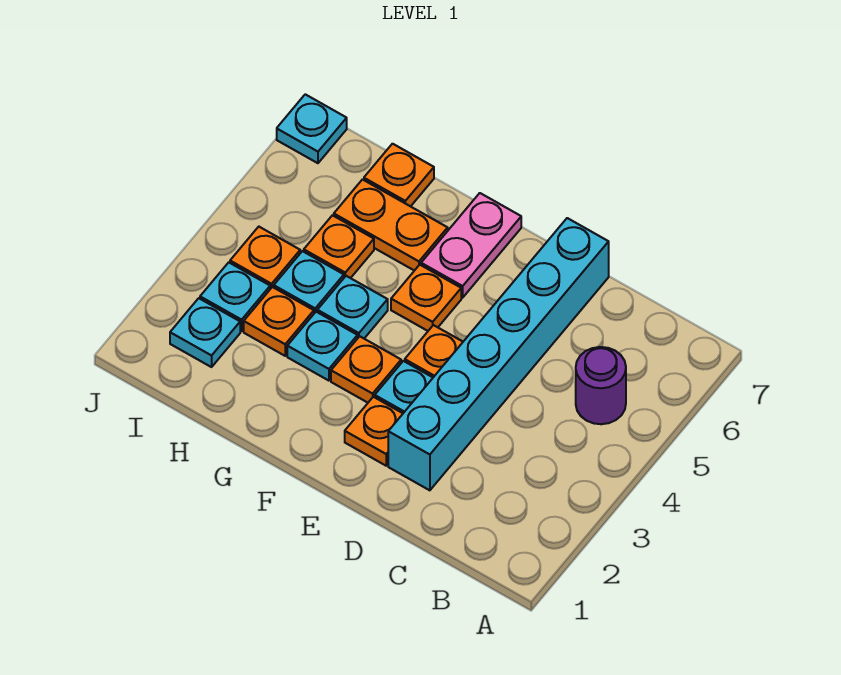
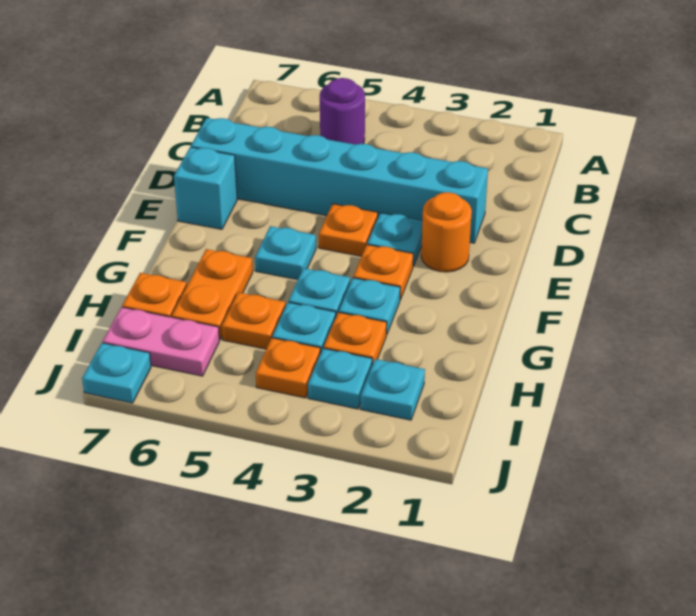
orange plate E2 level 1 -> orange round brick E2 level 1
none -> cyan brick E7 level 1
orange plate F5 level 1 -> cyan plate F5 level 1
pink plate F6:F7 level 1 -> pink plate I6:I7 level 1

